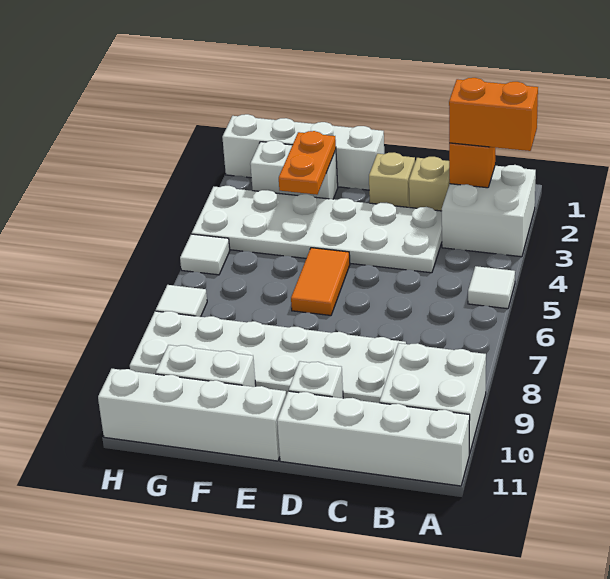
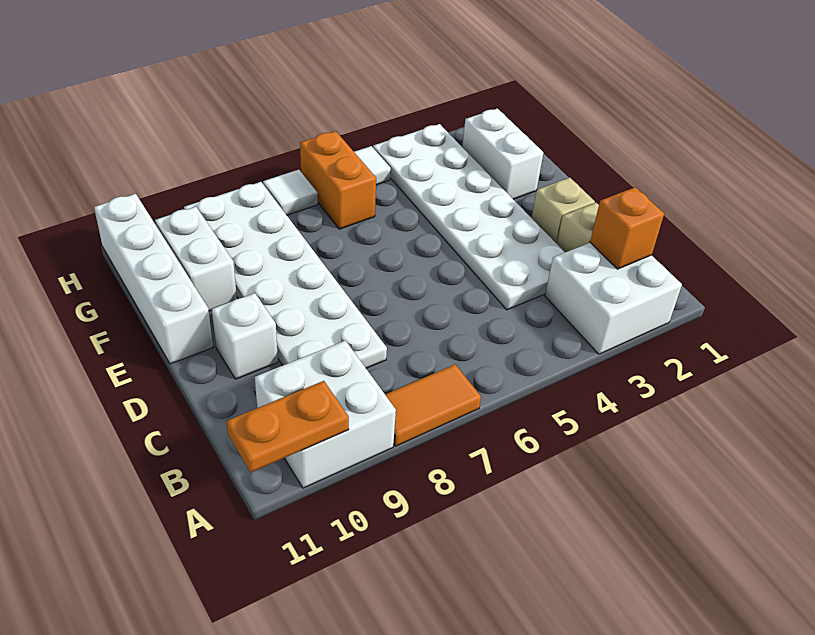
orange brick A2:B2 level 3 -> orange brick G6:H6 level 1
white tile A5 level 1 -> none
white brick A11:D11 level 1 -> none
white brick E1:H1 level 1 -> none
orange tile E5:E6 level 1 -> orange tile A7:A8 level 1
orange plate F2:F3 level 2 -> orange plate A10:A11 level 2

